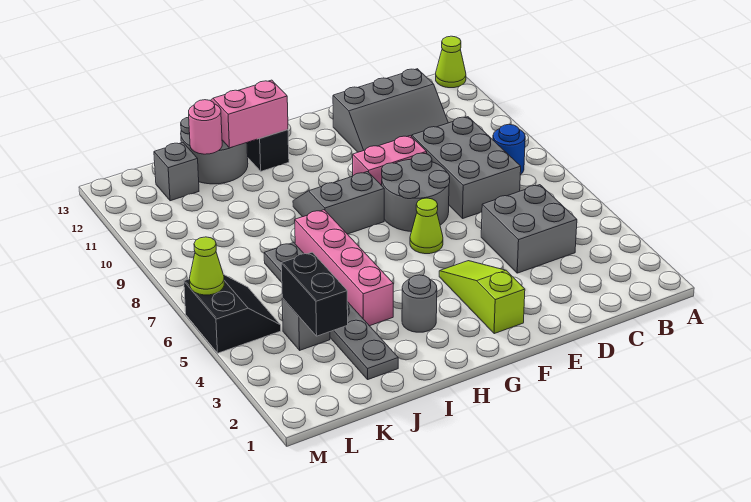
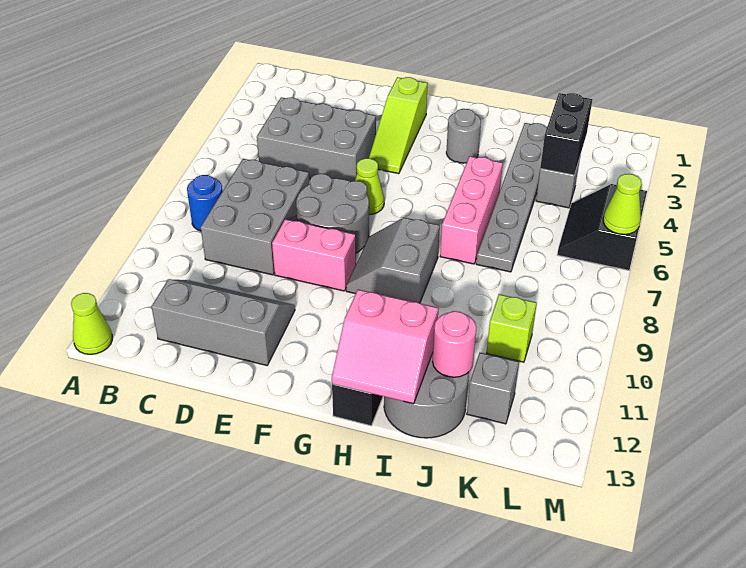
grey brick C4:D5 level 1 -> grey brick C4:E5 level 1
grey slope G8:H9 level 1 top 8 -> grey slope G8:H9 level 1 top H
pink brick I4:I7 level 1 -> pink brick I5:I7 level 1
none -> lime brick K10 level 1

